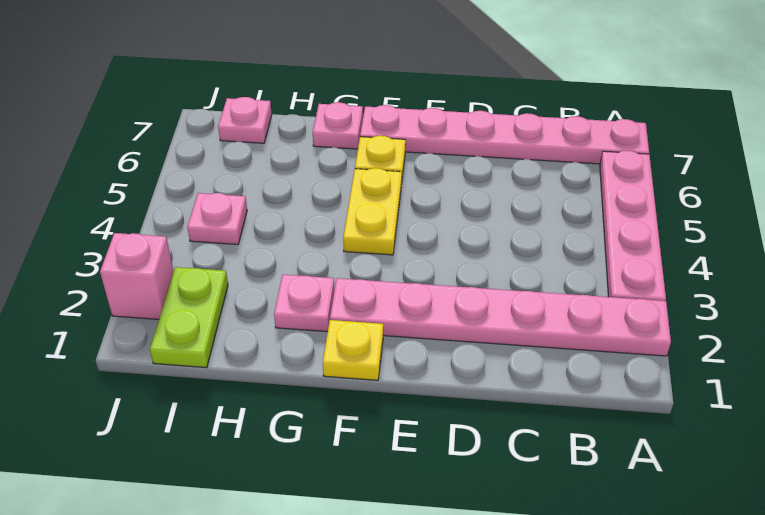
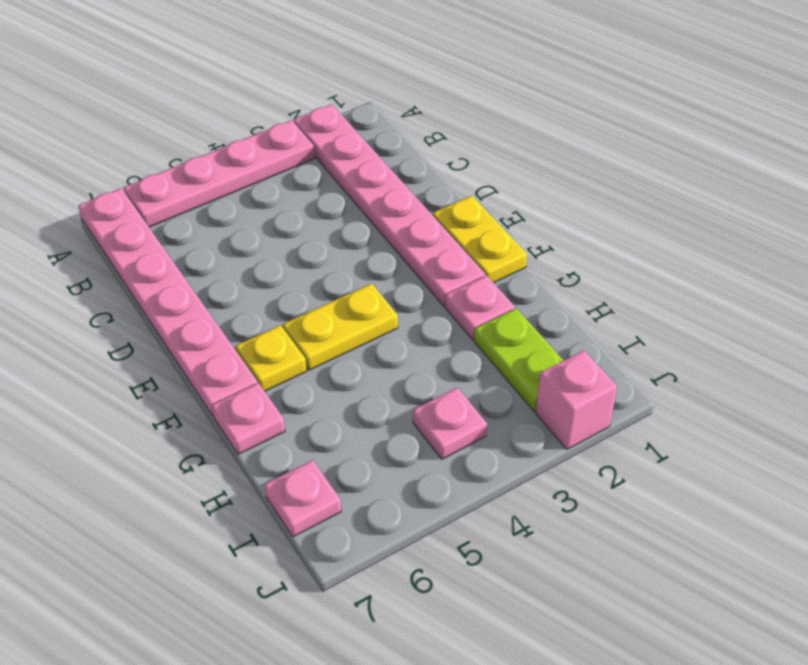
yellow plate F1 level 1 -> yellow plate E1:F1 level 1
lime plate I1:I2 level 1 -> lime plate H2:I2 level 1

